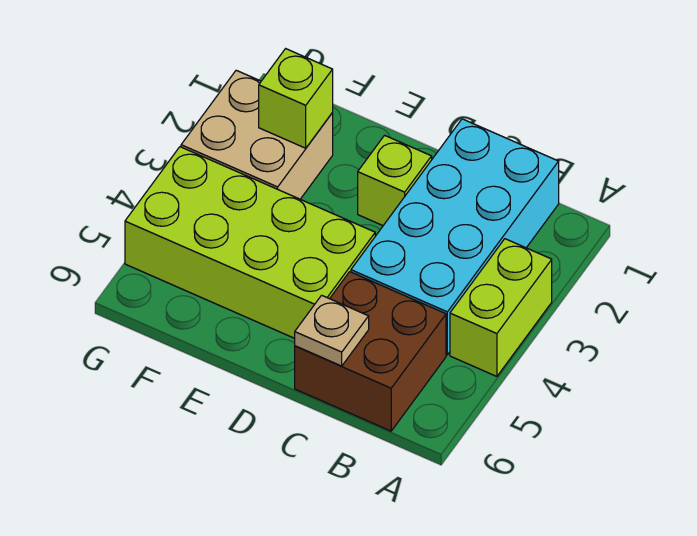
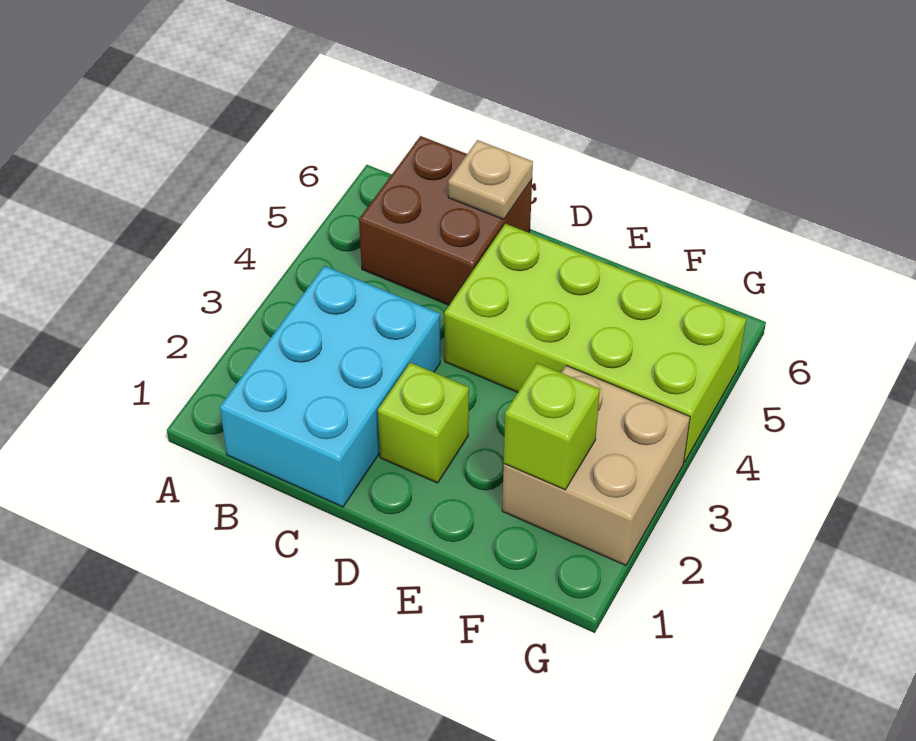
lime brick A3:A4 level 1 -> none
cyan brick B1:C4 level 1 -> cyan brick B1:C3 level 1

